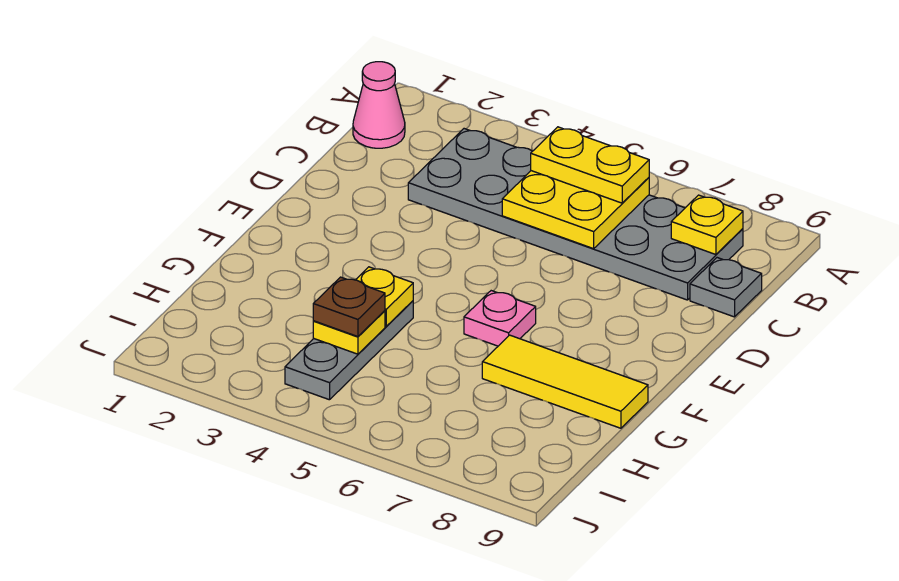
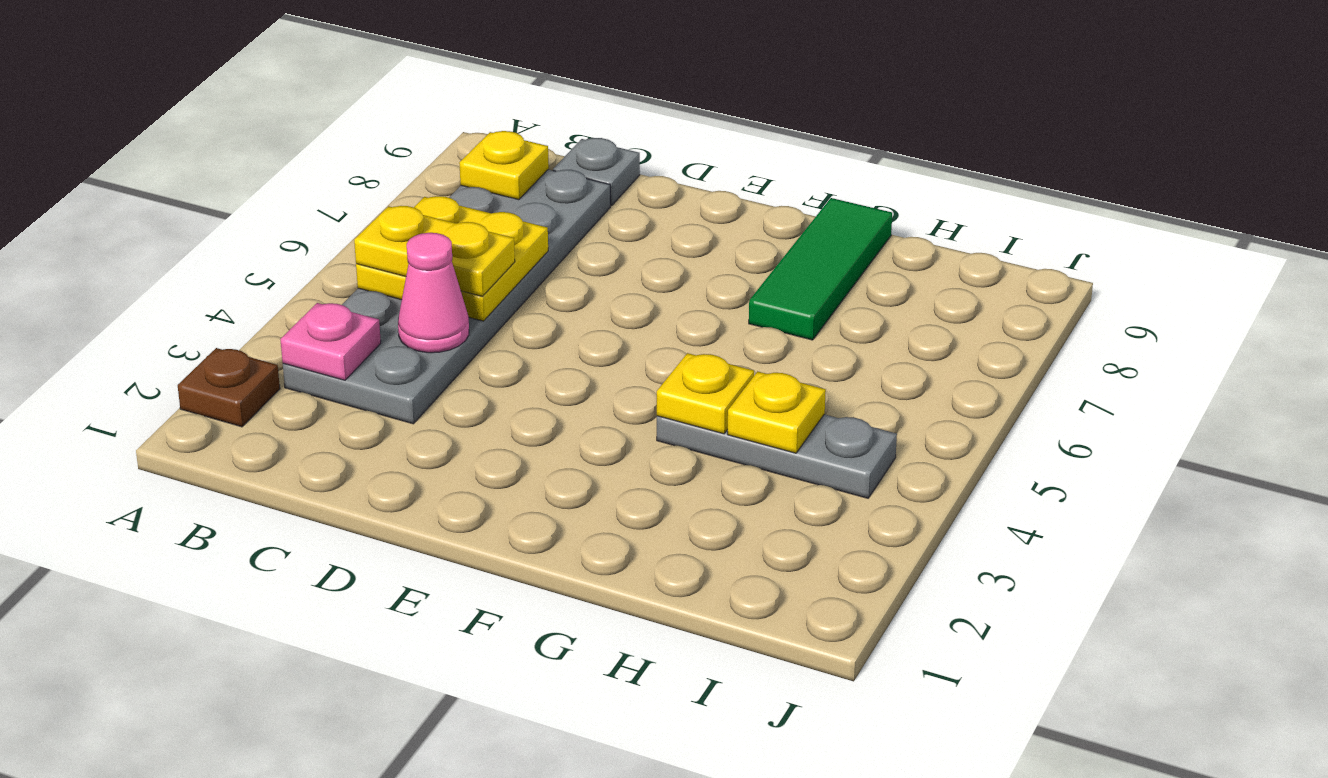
pink cone B1 level 1 -> pink cone C4 level 2
yellow plate B5:B6 level 3 -> yellow plate B5:C5 level 3
pink plate F6 level 1 -> pink plate B3 level 2
yellow tile G7:G9 level 1 -> green tile G7:G9 level 1
brown plate H4 level 3 -> brown plate A2 level 1

